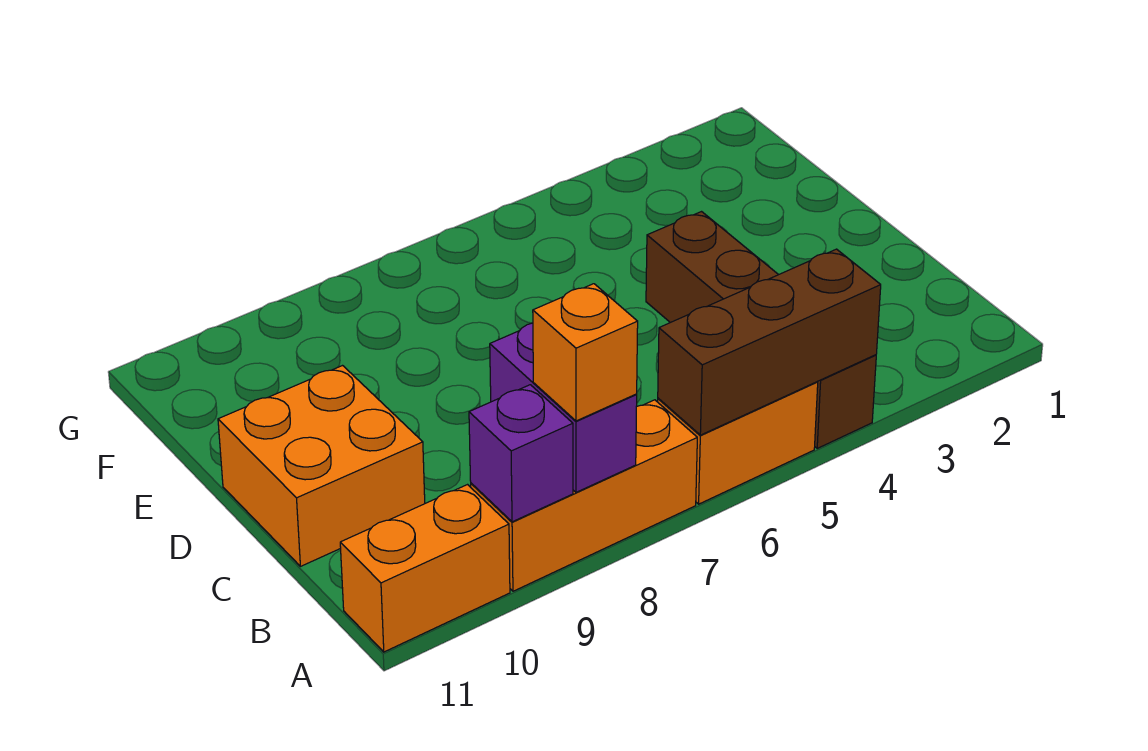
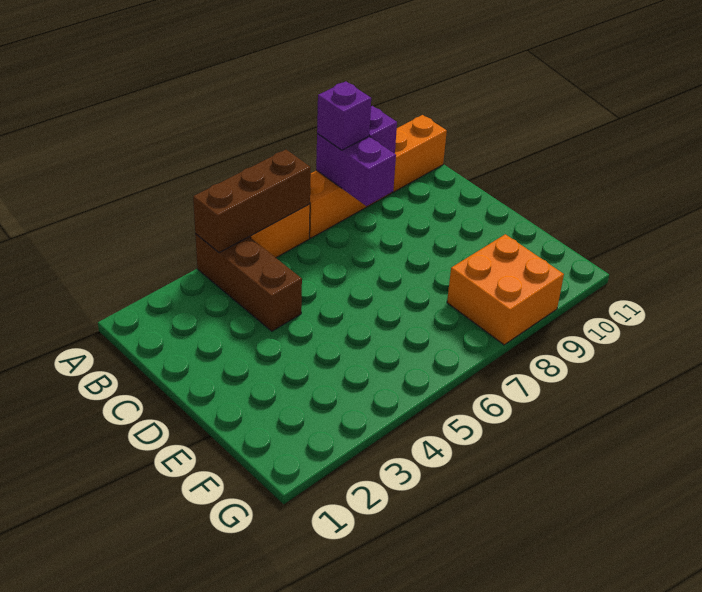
brown brick A4:D4 level 1 -> brown brick A4:C4 level 1
orange brick A8 level 3 -> purple brick A8 level 3
orange brick C10:D11 level 1 -> orange brick F8:G9 level 1

